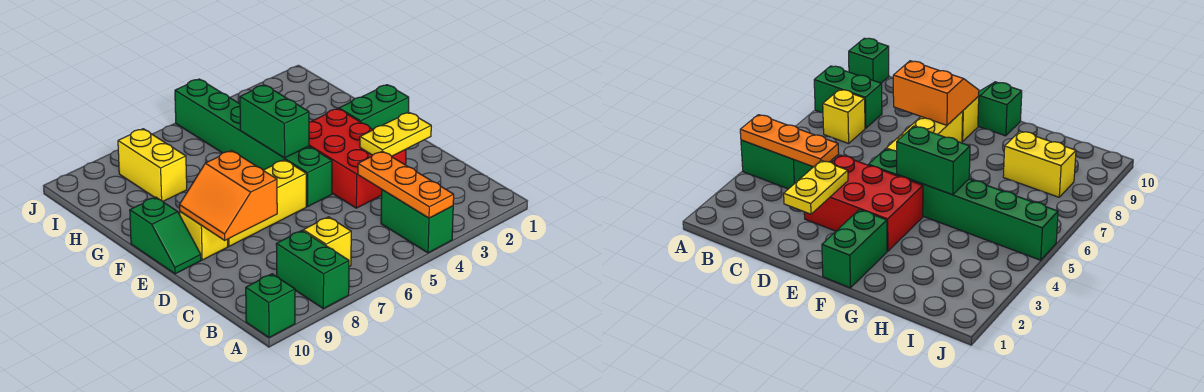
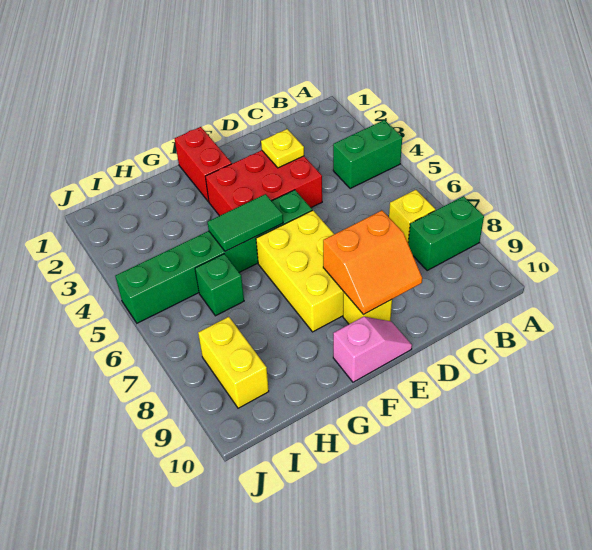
orange plate A4:C4 level 2 -> none
green brick A10 level 1 -> green brick H6 level 1
yellow plate D2:D3 level 2 -> yellow plate D3 level 2
yellow brick E6:E8 level 1 -> yellow brick E6:F8 level 1
green slope E10:F10 level 1 top F -> pink slope E10:F10 level 1 top F
green brick F1:F2 level 1 -> red brick F1:F2 level 1
green brick F5:G5 level 2 -> green tile F5:G5 level 2
yellow brick H8:I8 level 1 -> yellow brick I8:I9 level 1

